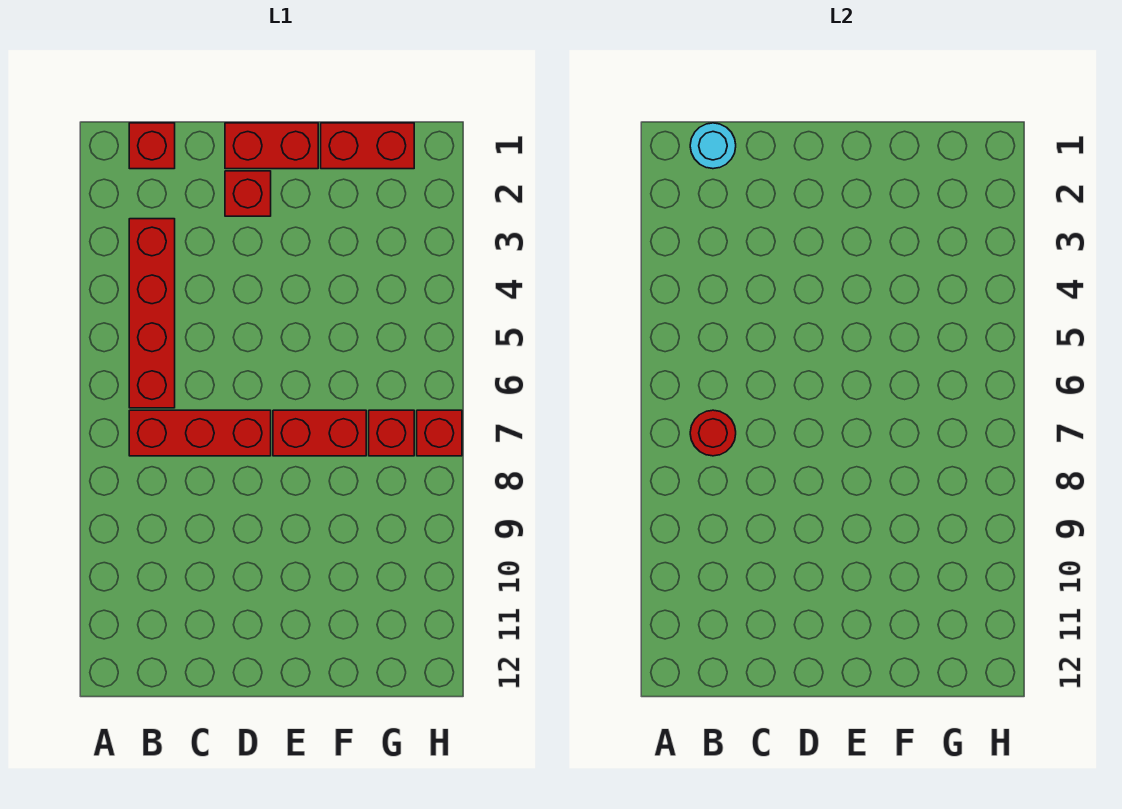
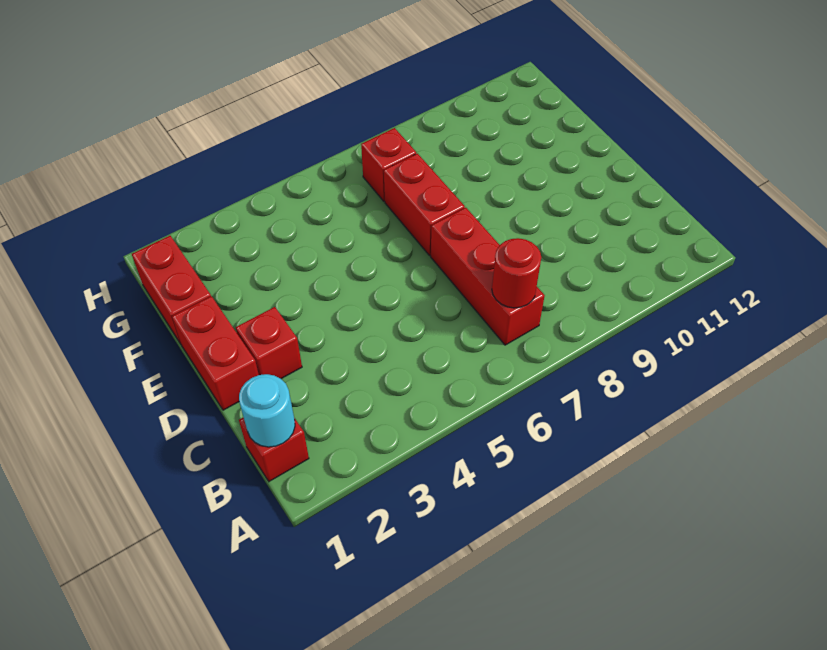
red brick B3:B6 level 1 -> none
red brick H7 level 1 -> none

